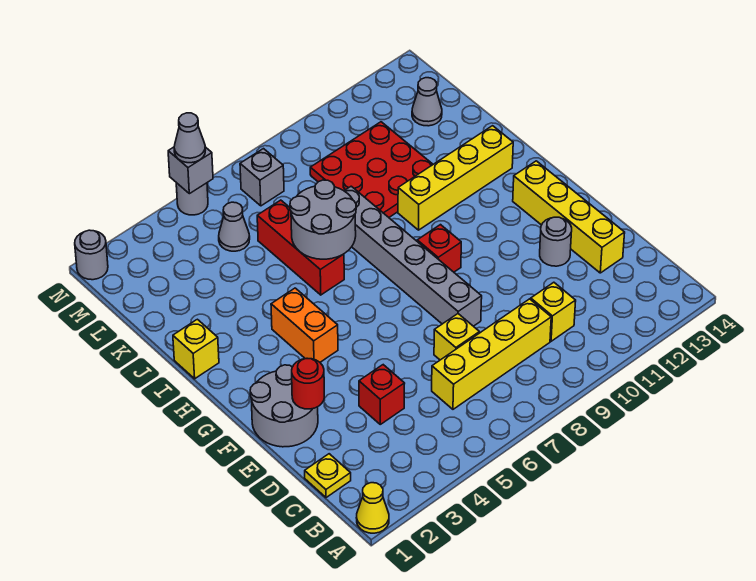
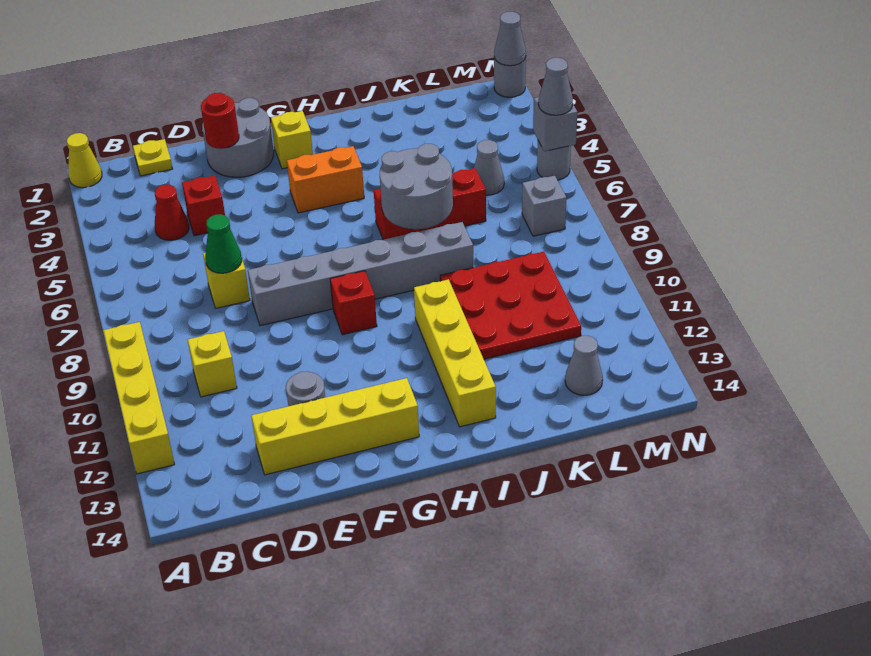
none -> red cone C4 level 1
yellow brick C6:C9 level 1 -> yellow brick A9:A12 level 1
none -> green cone D7 level 2
yellow brick I1 level 1 -> yellow brick G2 level 1
none -> grey cone N1 level 2

